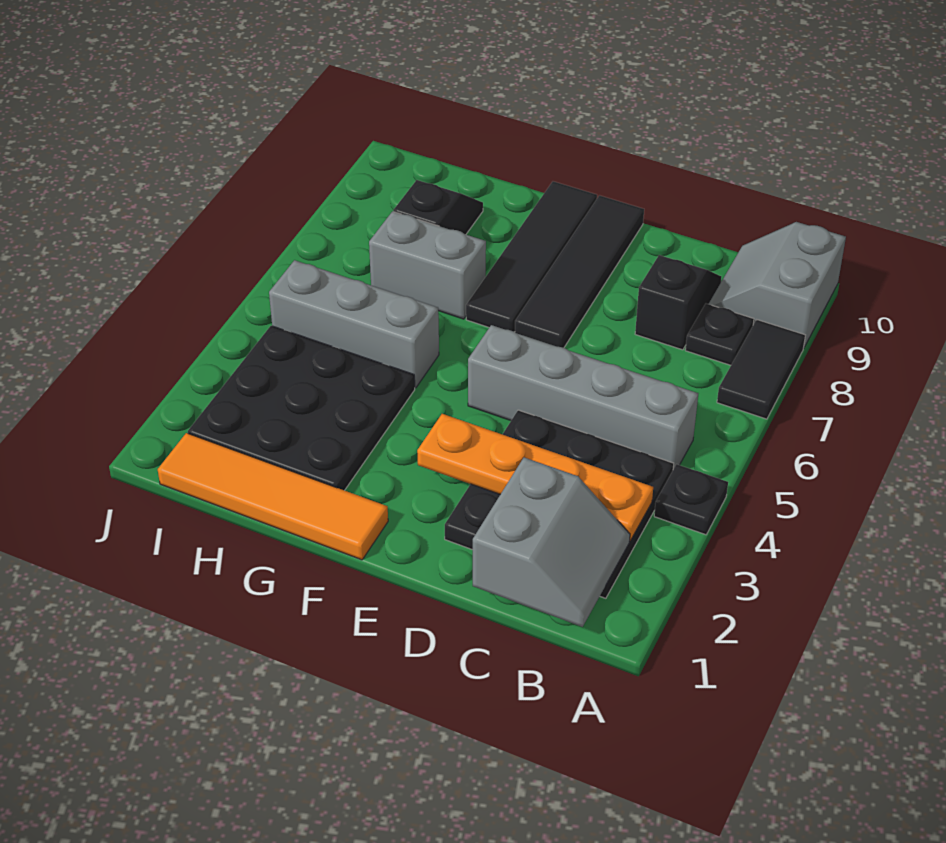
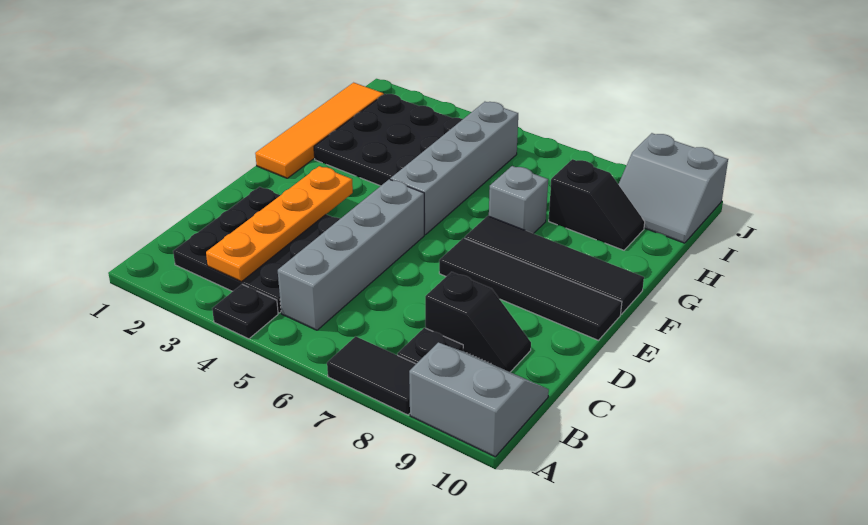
grey slope B1:C2 level 2 top C -> grey slope I9:J10 level 1 top J
grey brick G5:I5 level 1 -> grey brick F5:I5 level 1
grey brick G7:H7 level 1 -> grey brick G7 level 1

